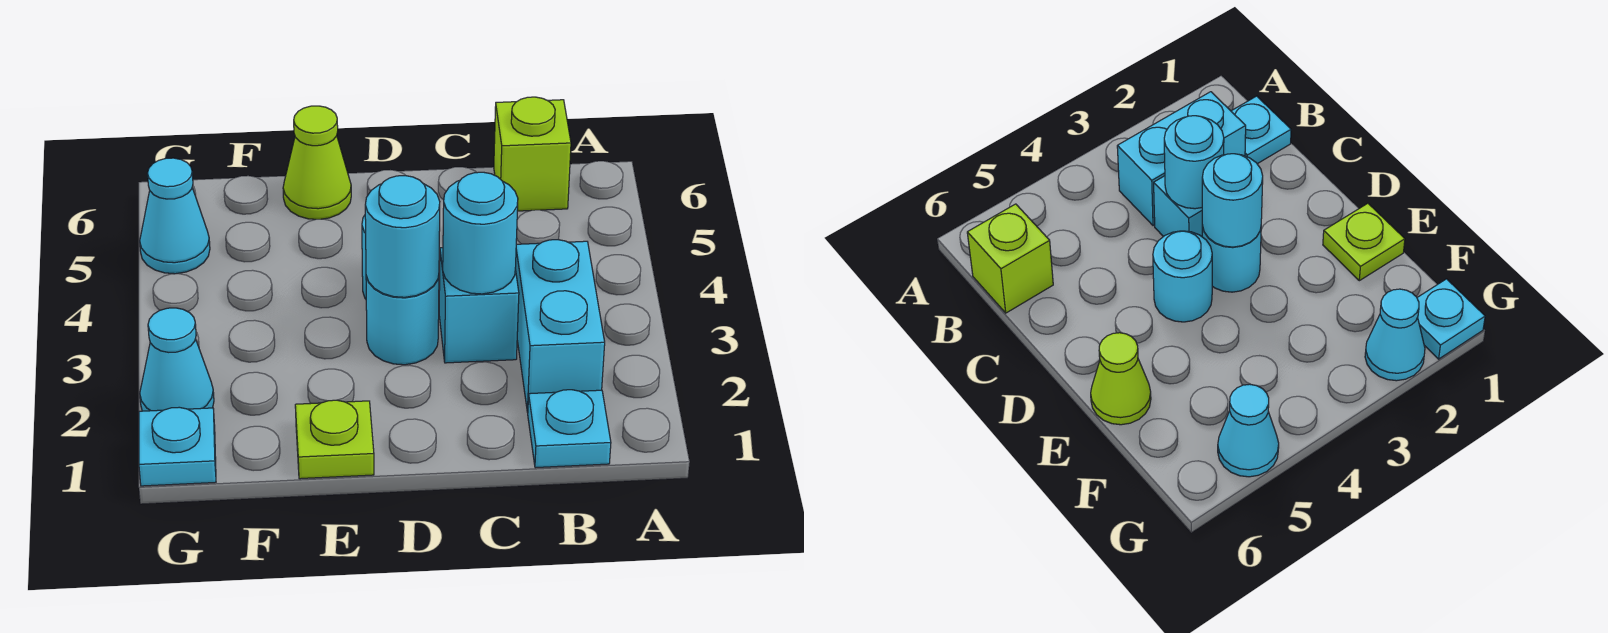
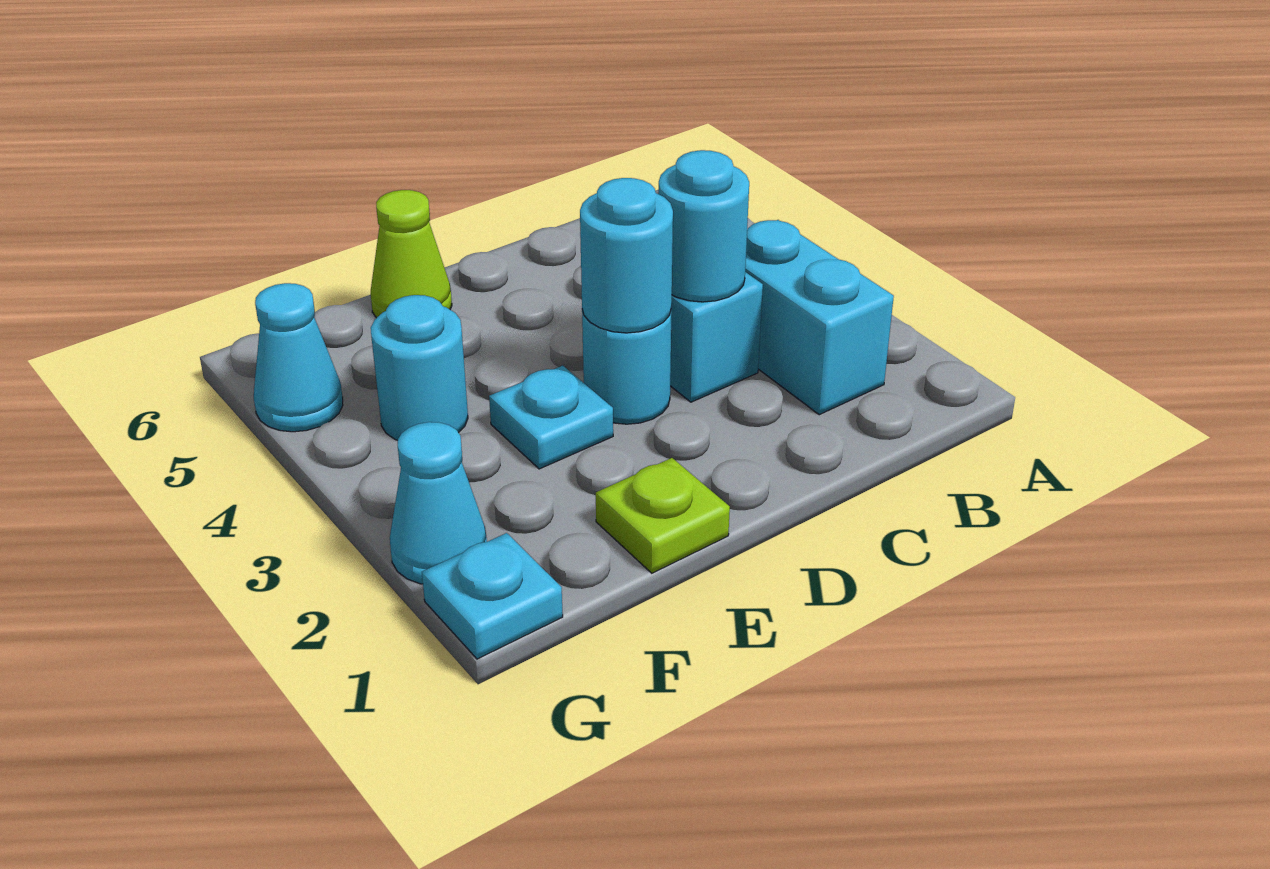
cyan plate B1 level 1 -> cyan plate E3 level 1
lime brick B6 level 1 -> none
cyan round brick D4 level 1 -> cyan round brick F4 level 1

